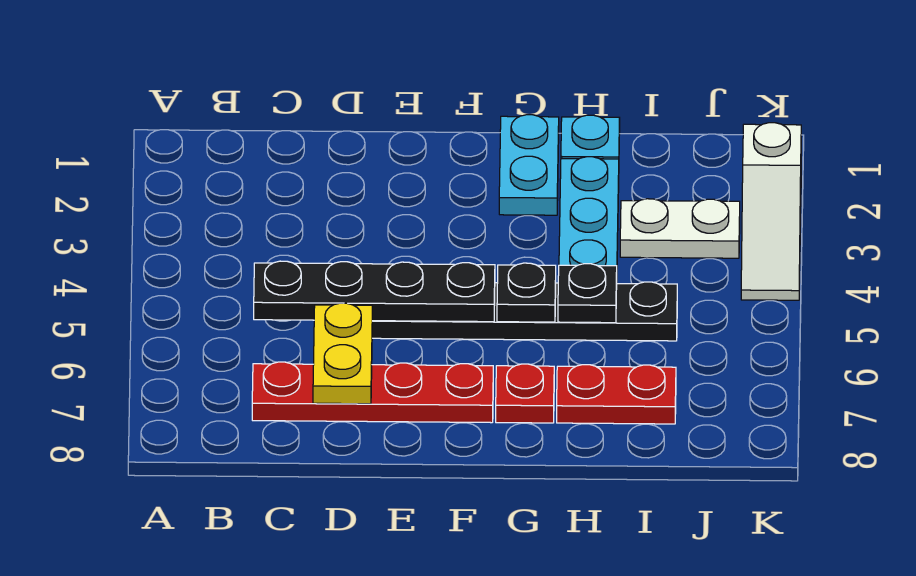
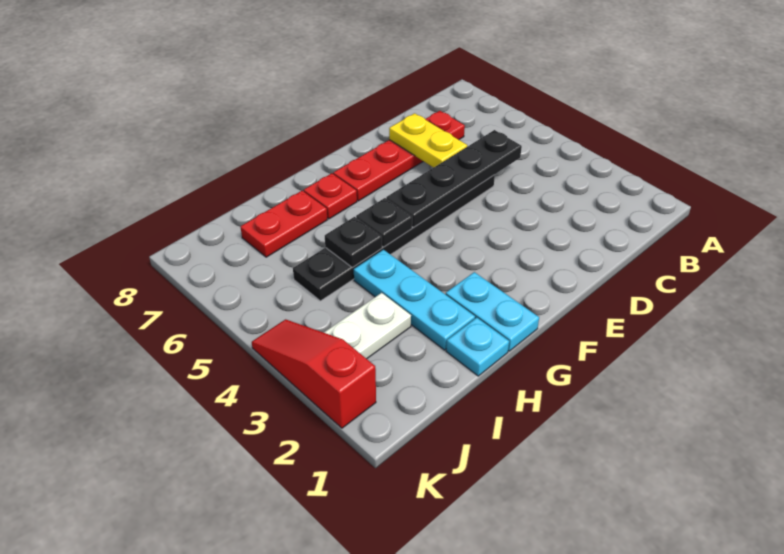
white slope K2:K4 level 1 top 2 -> red slope K2:K4 level 1 top 2

